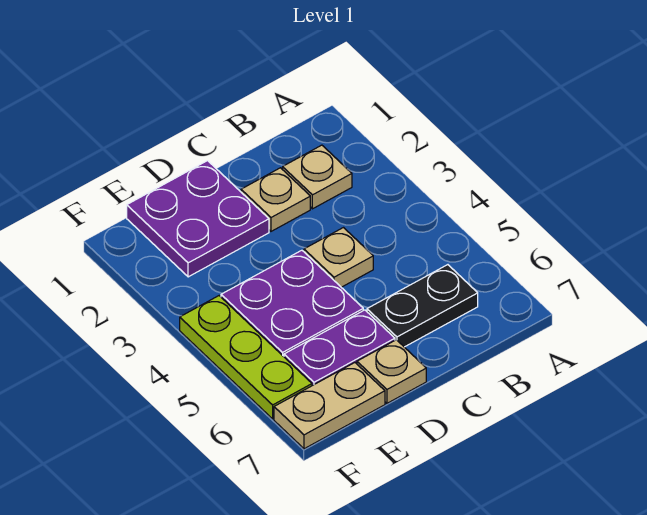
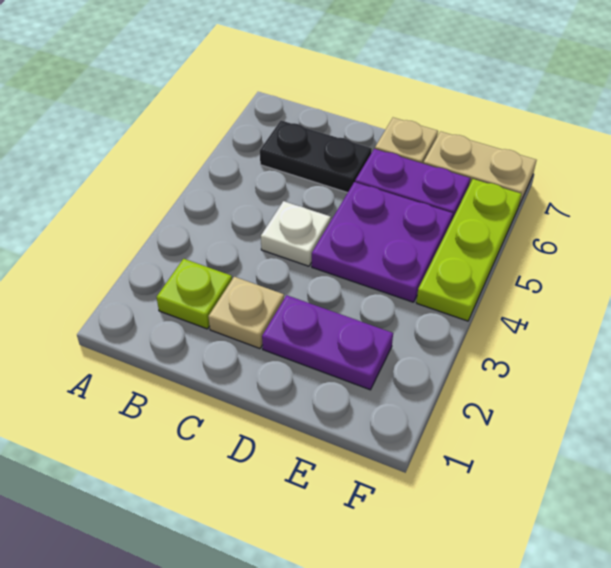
tan plate B2 level 1 -> lime plate B2 level 1
tan plate C4 level 1 -> white plate C4 level 1
purple plate D1:E2 level 1 -> purple plate D2:E2 level 1

